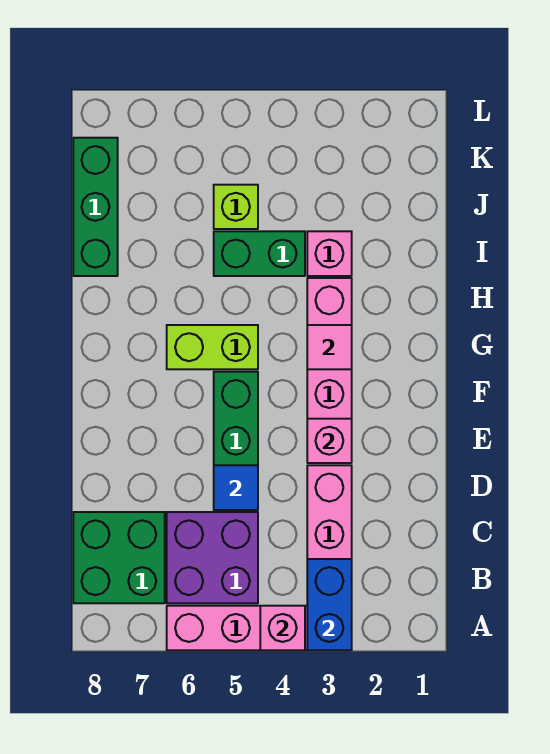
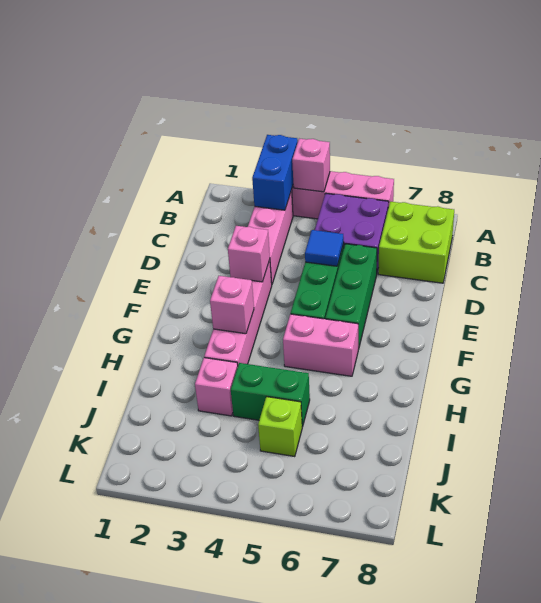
green brick B7:C8 level 1 -> lime brick B7:C8 level 1
pink tile G3 level 2 -> pink brick G3 level 2
lime brick G5:G6 level 1 -> pink brick G5:G6 level 1
green brick I8:K8 level 1 -> green brick D6:F6 level 1

